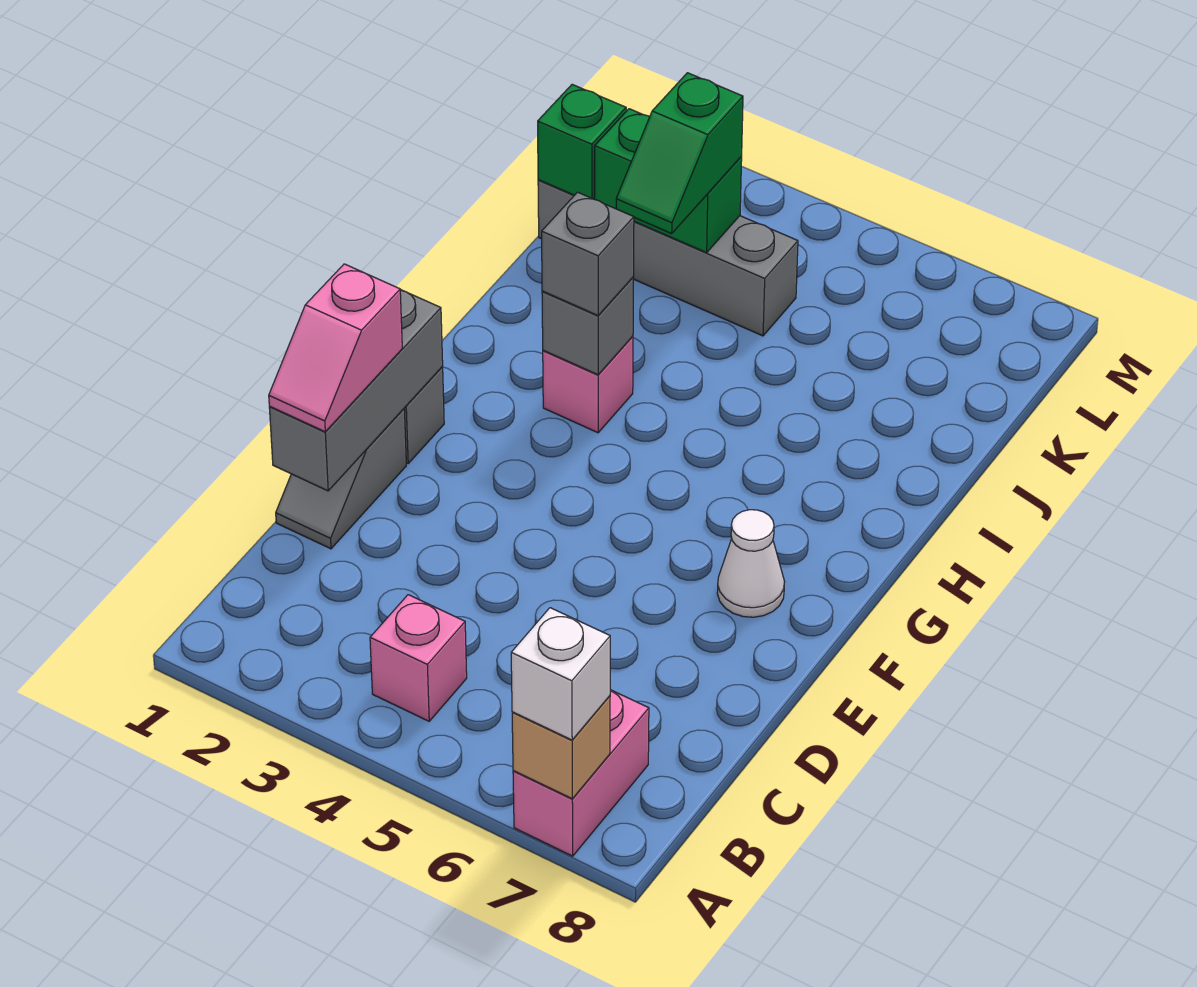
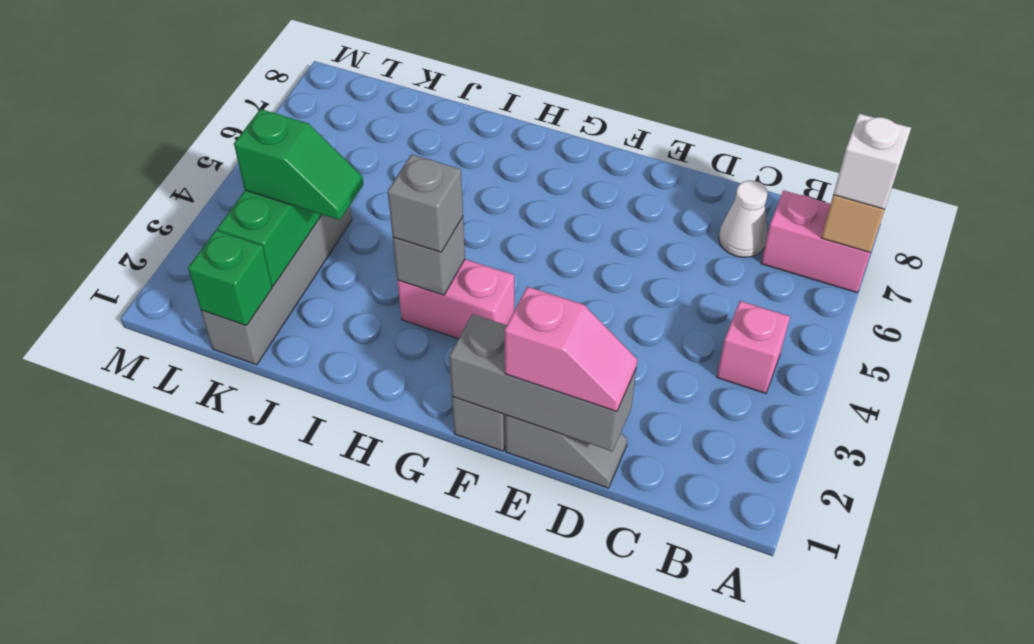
white cone F7 level 1 -> white cone C7 level 1
pink brick H3 level 1 -> pink brick G3:H3 level 1

